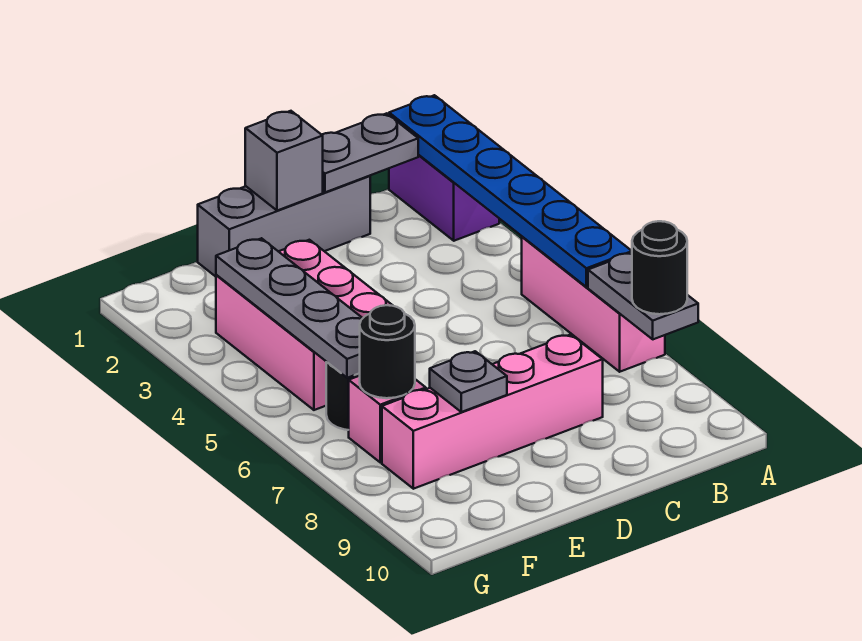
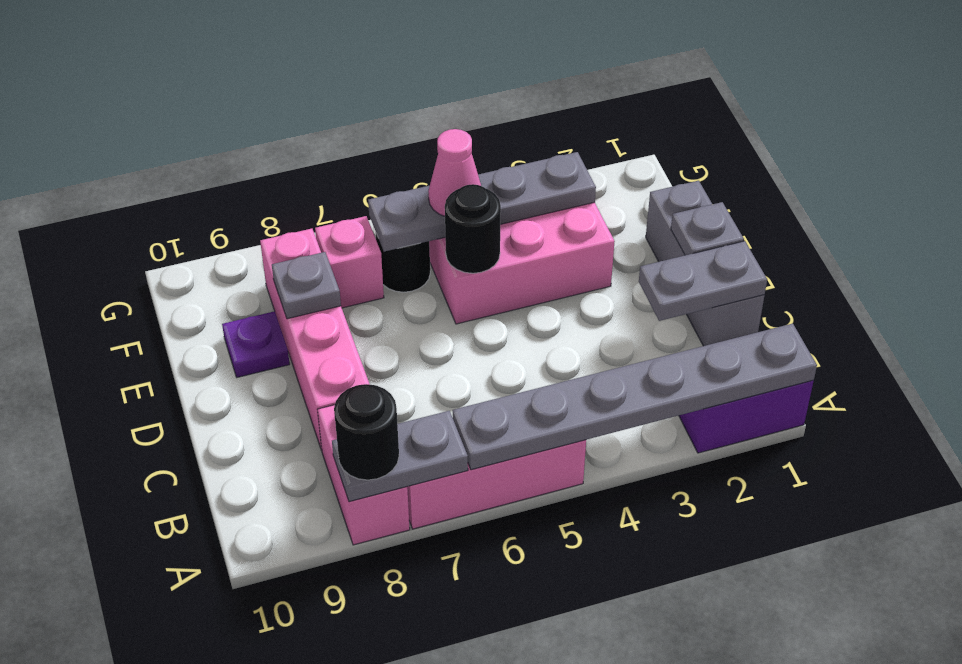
blue plate A1:A6 level 2 -> grey plate A1:A6 level 2
none -> pink brick A8:B8 level 1
grey plate B1:C1 level 2 -> grey plate C1:C2 level 2
grey brick D1 level 2 -> grey plate D1 level 2
none -> purple plate E9 level 1
none -> pink cone F5 level 3
black round brick F7 level 2 -> black round brick E5 level 2

